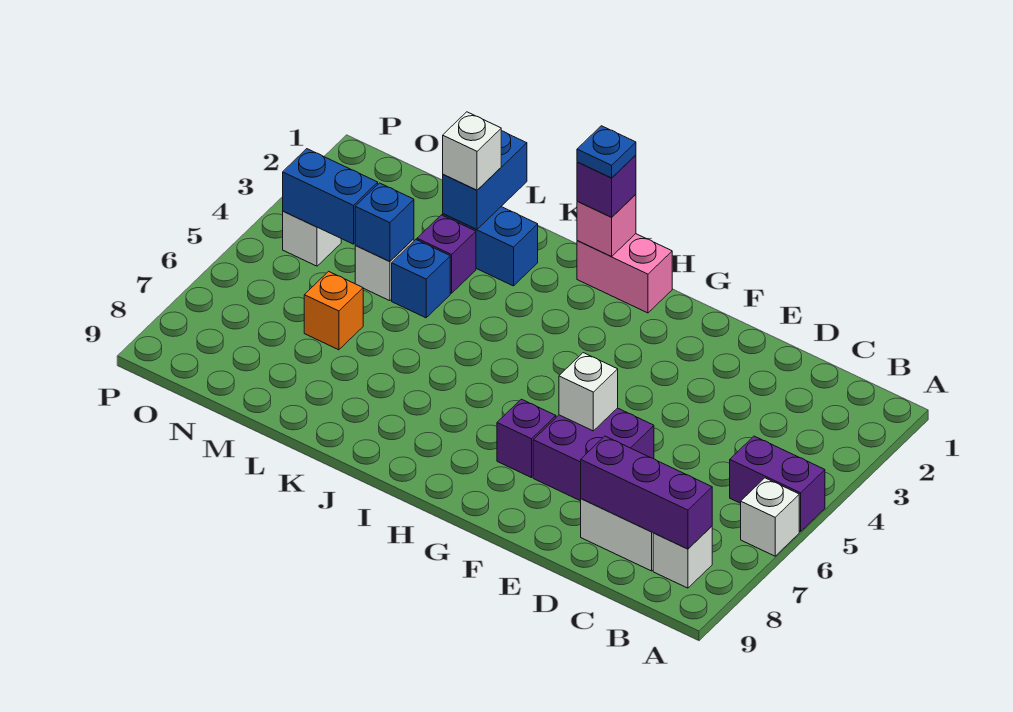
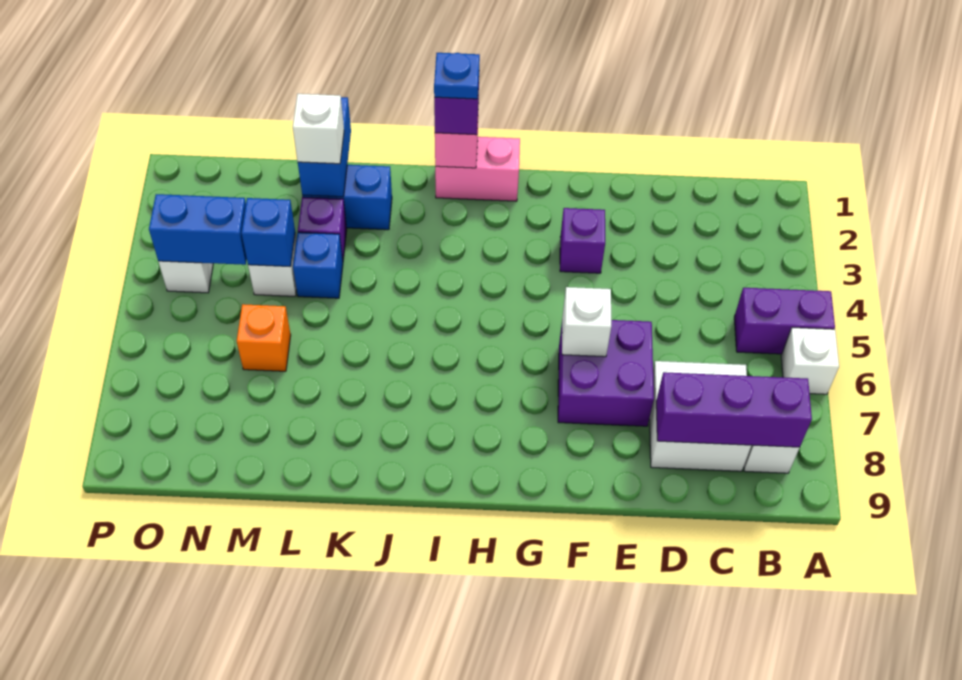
purple brick G7 level 1 -> purple brick F3 level 1

